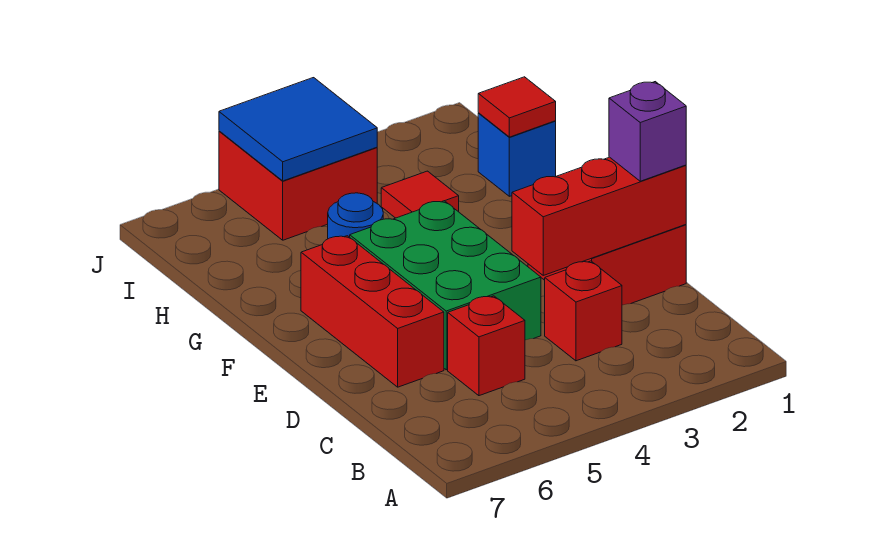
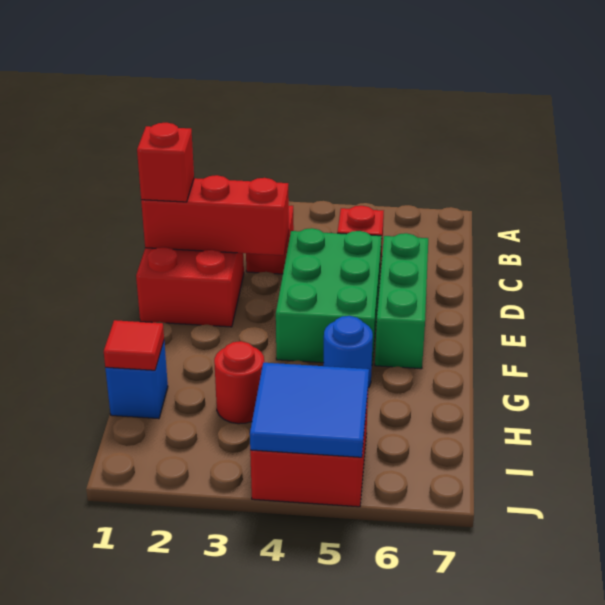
purple brick D1 level 3 -> red brick D1 level 3
red brick D6:F6 level 1 -> green brick D6:F6 level 1
red tile H3 level 1 -> red round brick H3 level 1

